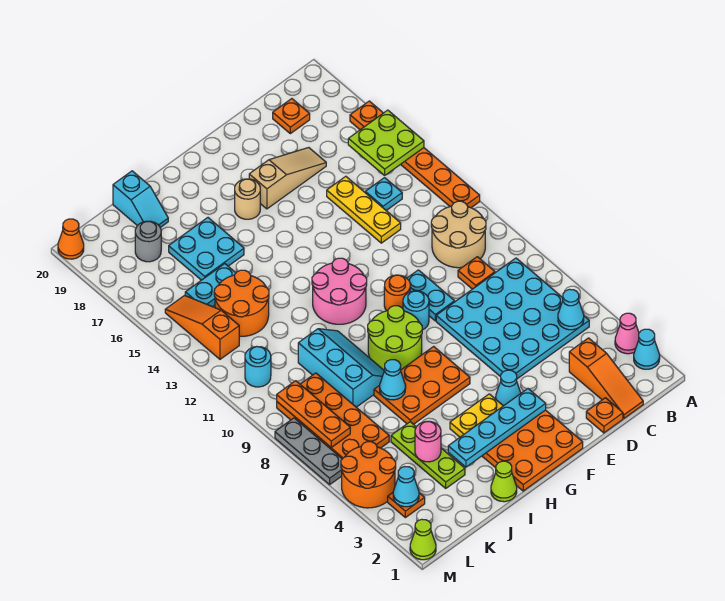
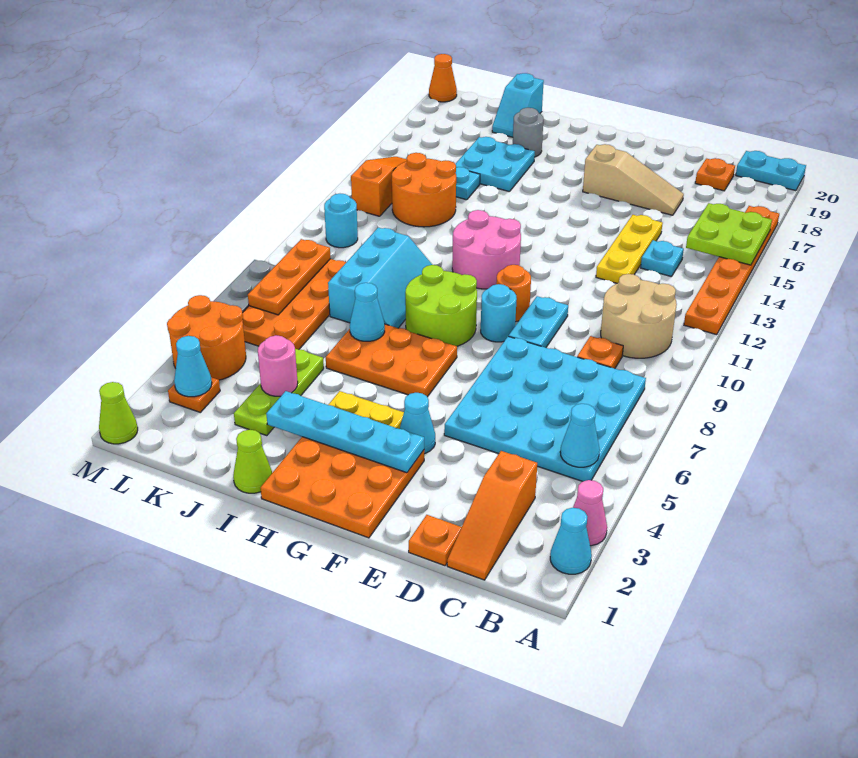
none -> cyan plate A20:B20 level 1
tan round brick G17 level 1 -> none
grey round brick K18 level 1 -> grey round brick I18 level 1

